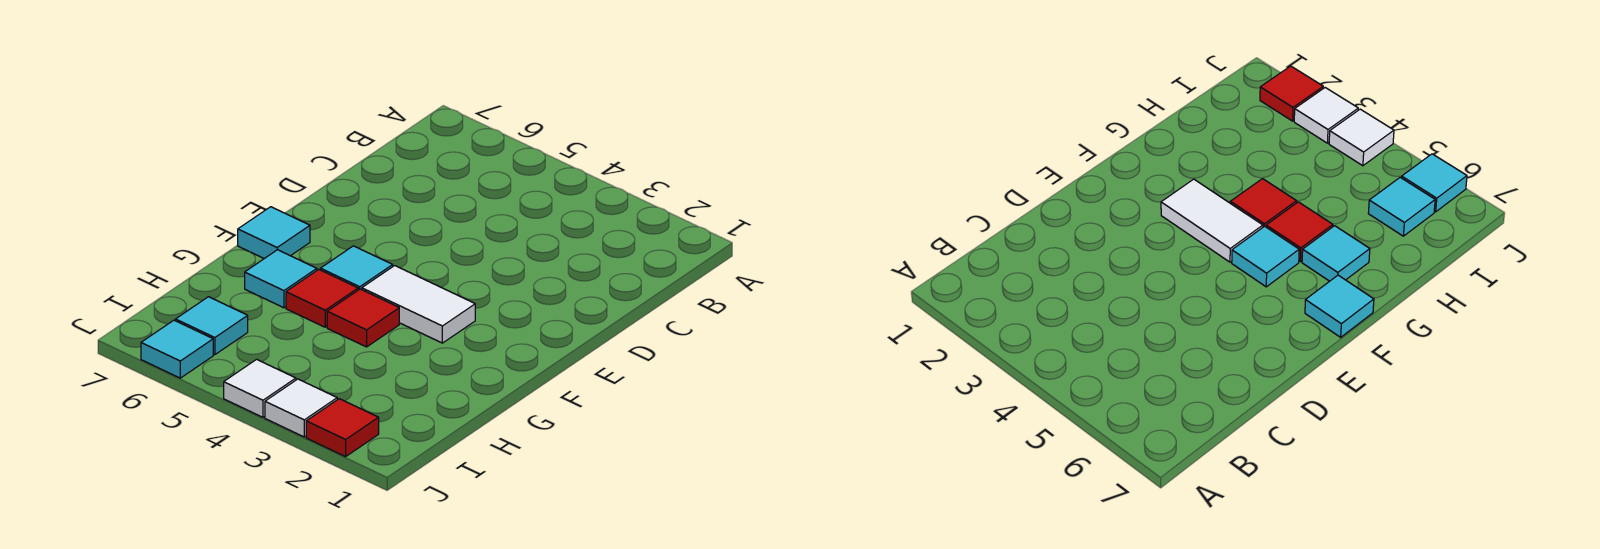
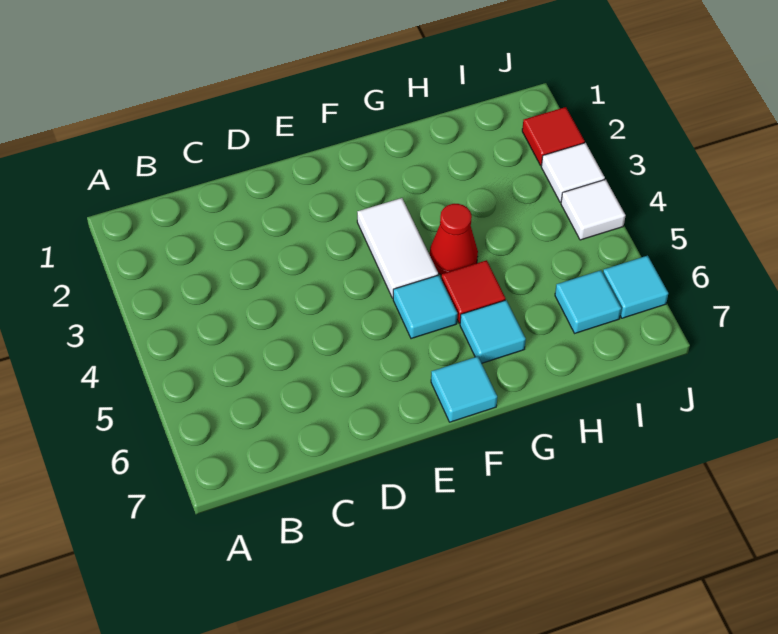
red tile G4 level 1 -> red cone G4 level 1

